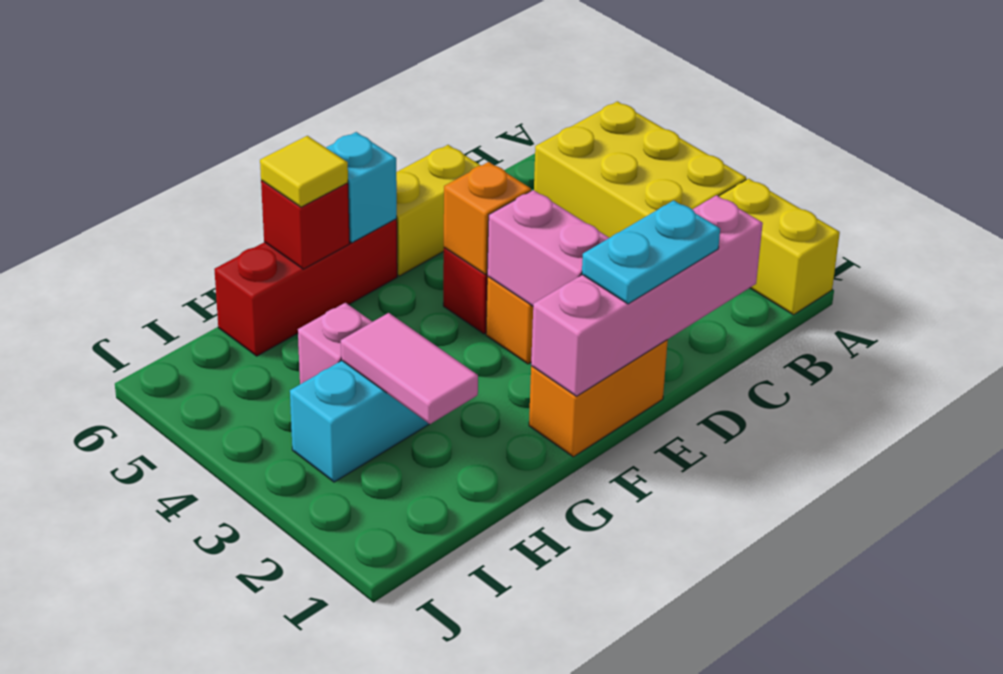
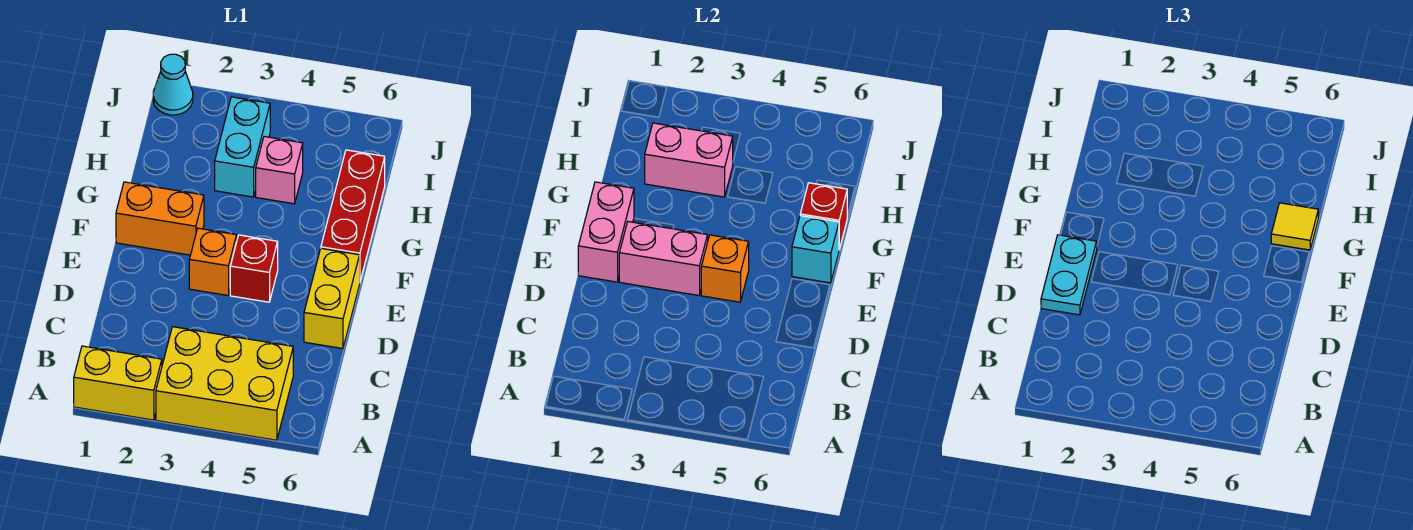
pink brick C1:F1 level 2 -> pink brick E1:F1 level 2
orange brick E1:F1 level 1 -> orange brick F1:F2 level 1
pink tile H2:H3 level 2 -> pink brick H2:H3 level 2
none -> cyan cone J1 level 1

